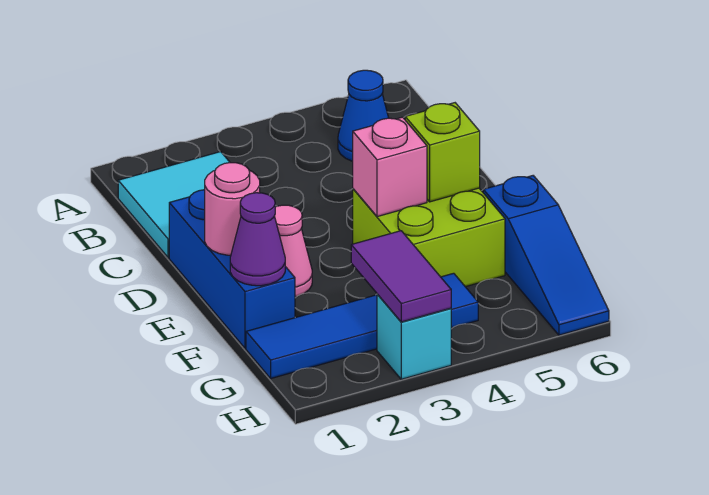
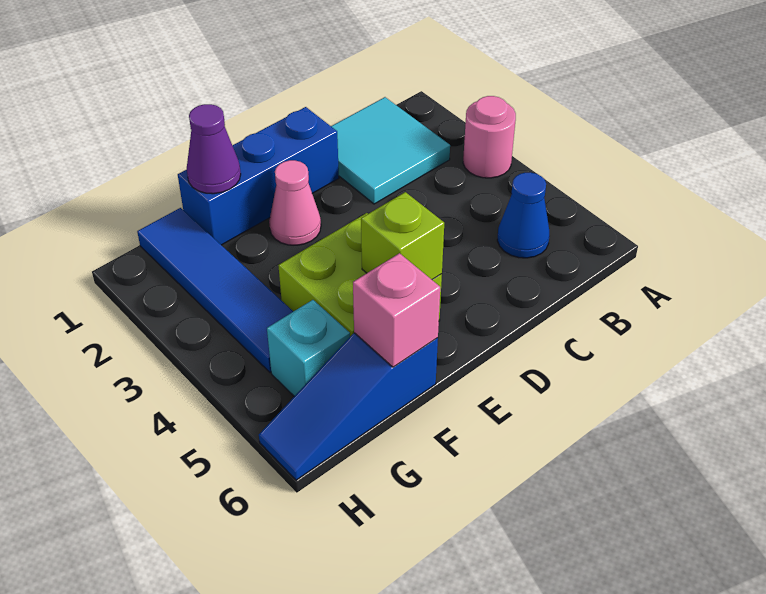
pink round brick E1 level 2 -> pink round brick A3 level 1
pink brick E4 level 2 -> pink brick F6 level 2
purple tile G3:H3 level 2 -> none
cyan brick H3 level 1 -> cyan brick G5 level 1

